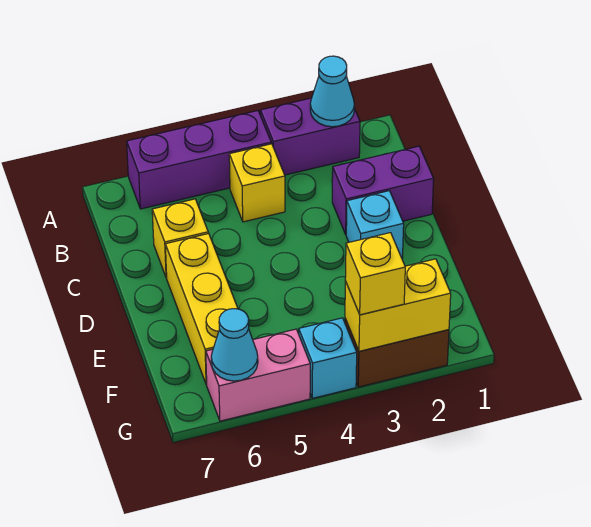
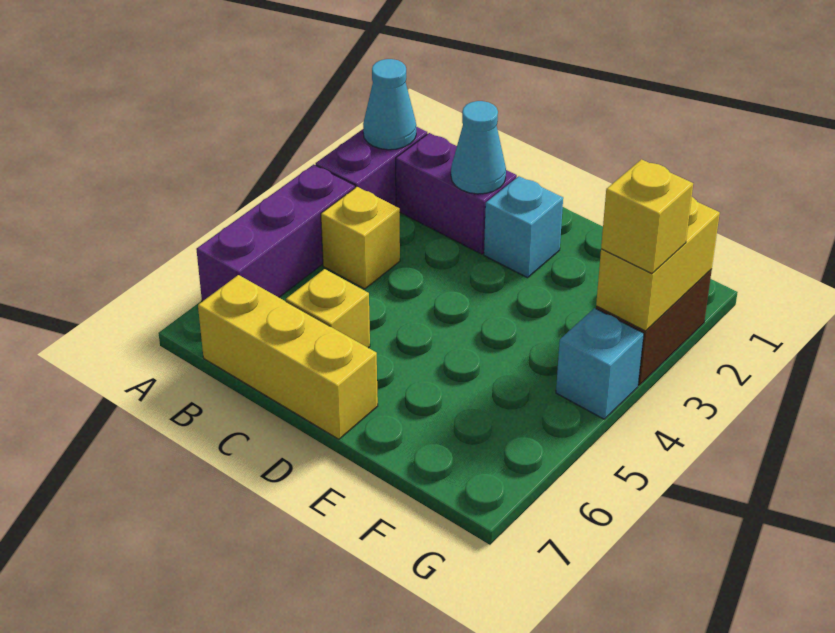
purple brick C1:C2 level 1 -> purple brick B2:C2 level 1
yellow brick D6:F6 level 1 -> yellow brick B7:D7 level 1
pink brick G5:G6 level 1 -> none
cyan cone G6 level 2 -> cyan cone C2 level 2

